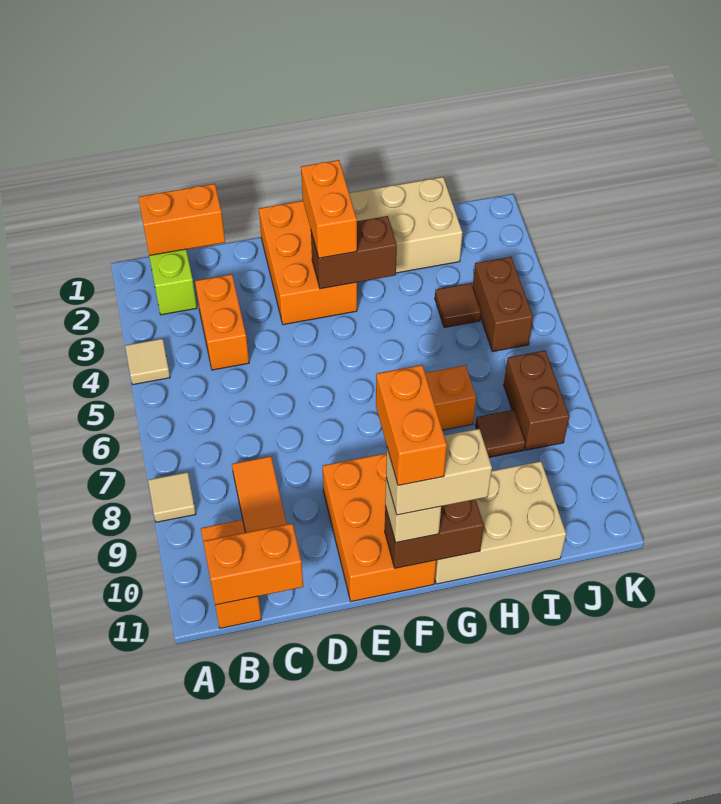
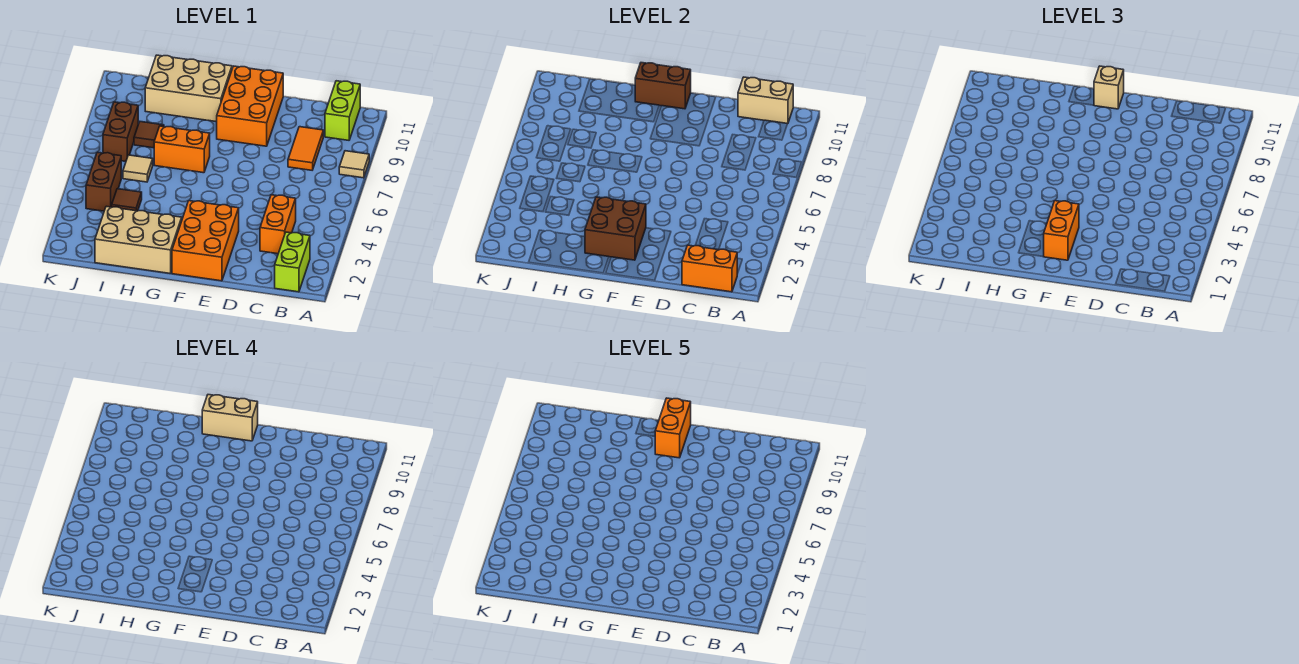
tan tile A4 level 1 -> tan tile I6 level 1
orange brick B10:B11 level 1 -> lime brick B10:B11 level 1
orange brick B11:C11 level 2 -> tan brick B11:C11 level 2
brown brick F3:G3 level 2 -> brown brick F2:G3 level 2

